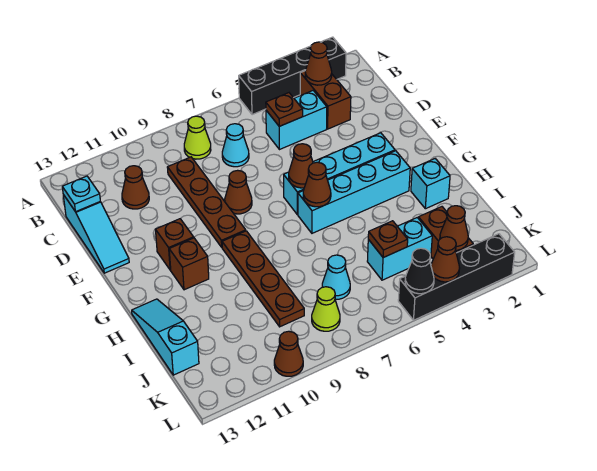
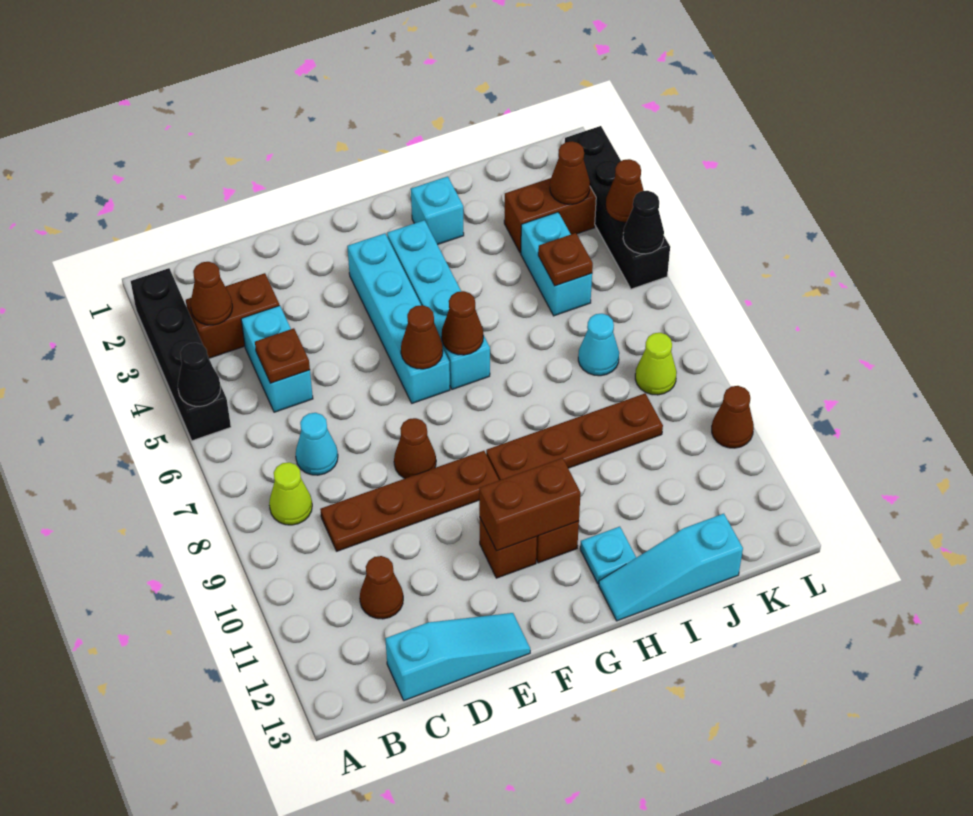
none -> black cone A5 level 2
cyan plate C13 level 2 -> cyan plate H12 level 1
none -> brown brick F11:G11 level 2

